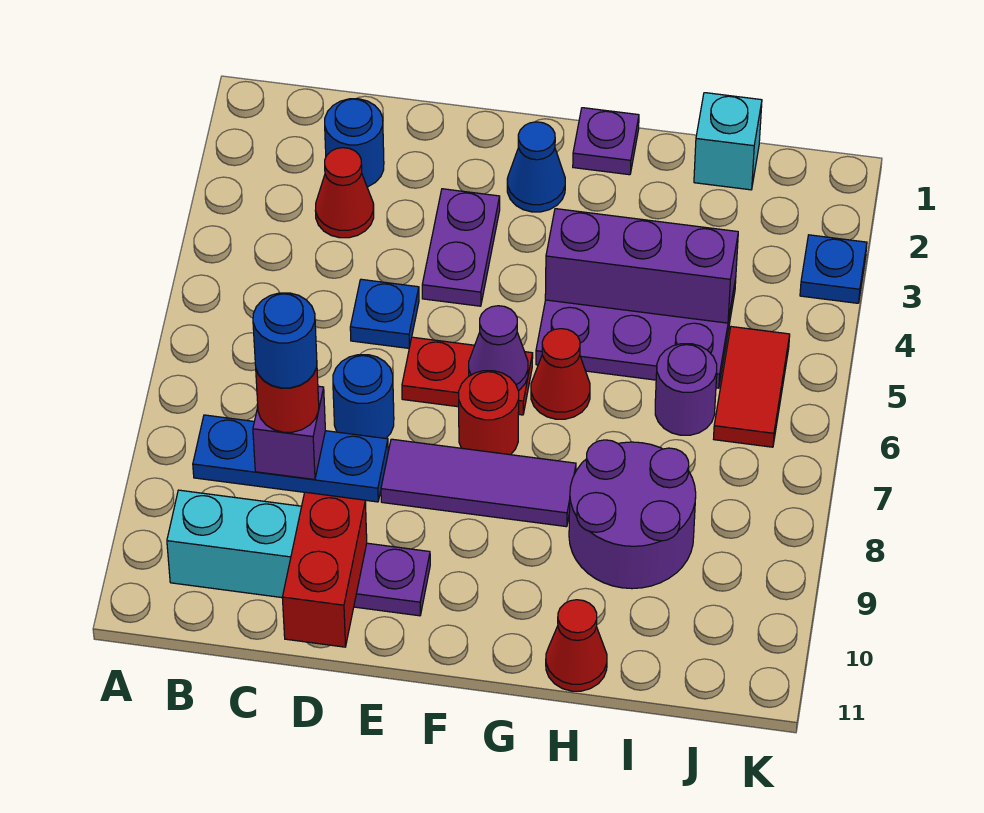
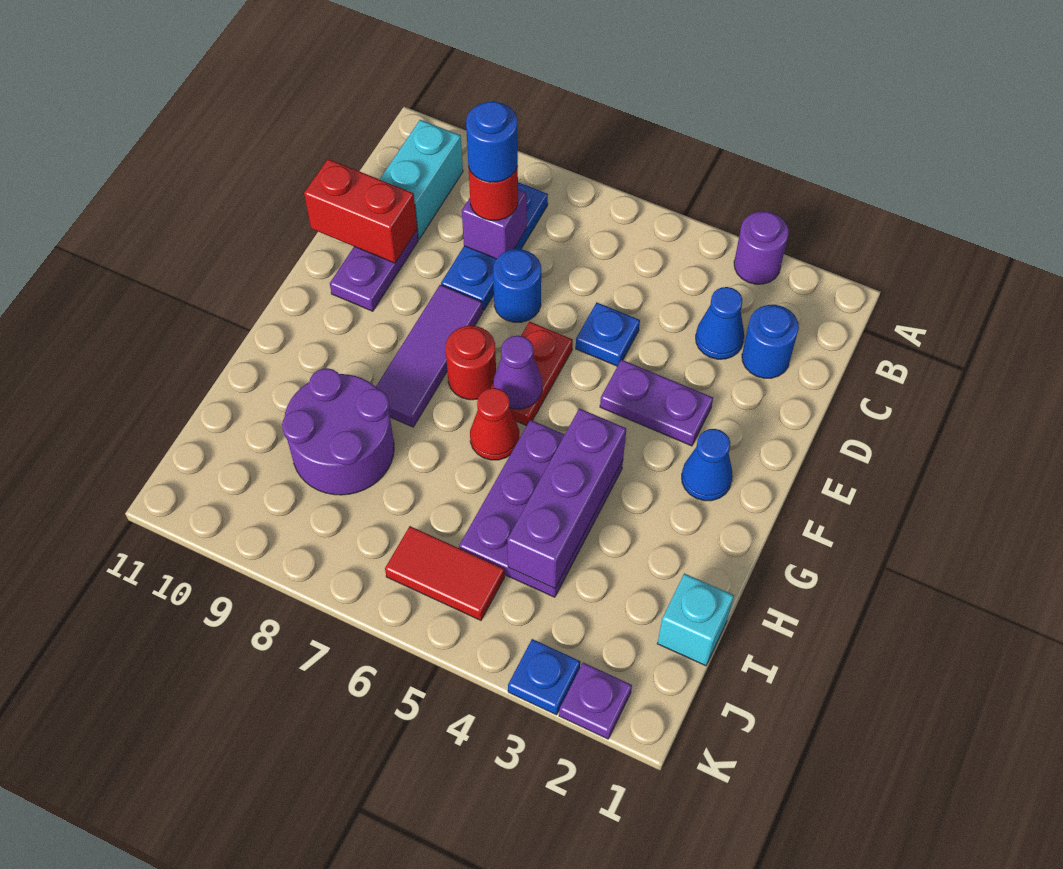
red cone C3 level 1 -> blue cone C3 level 1
purple plate G1 level 1 -> purple plate K2 level 1
red cone H11 level 1 -> none
purple round brick I6 level 1 -> purple round brick A3 level 1

